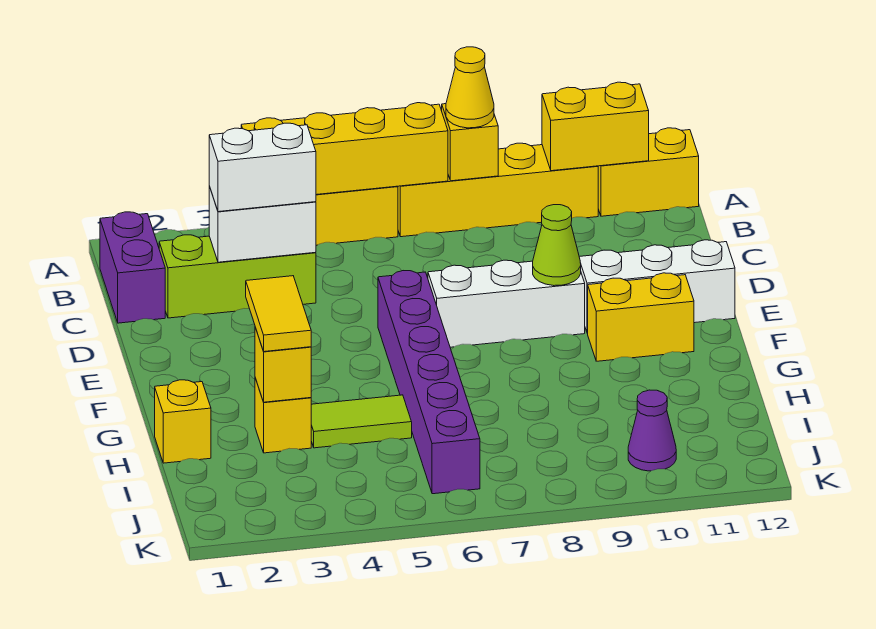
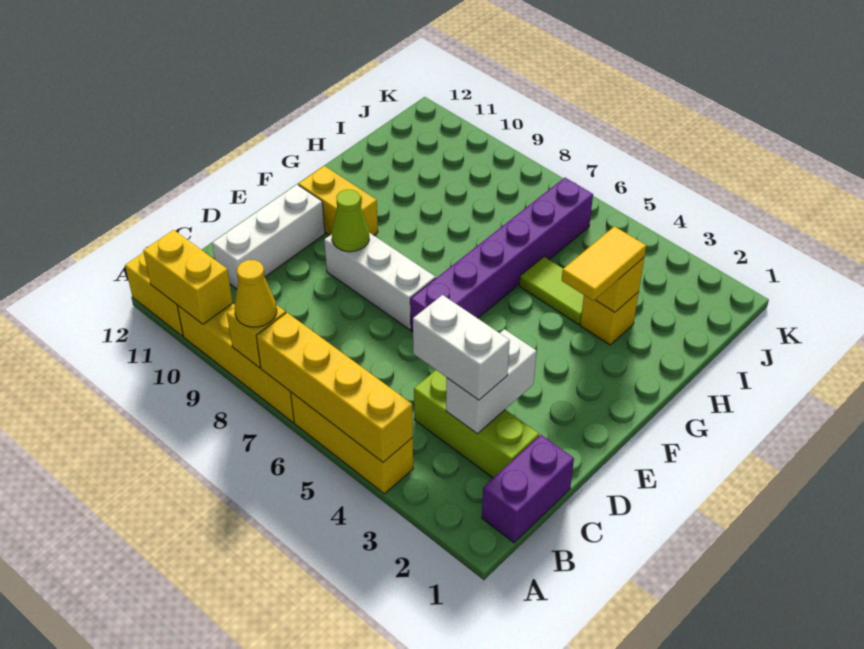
white brick C3:C4 level 2 -> white brick C3:D3 level 2
white brick E10:E12 level 1 -> white brick C11:E11 level 1
yellow brick H1 level 1 -> none
purple cone J10 level 1 -> none

